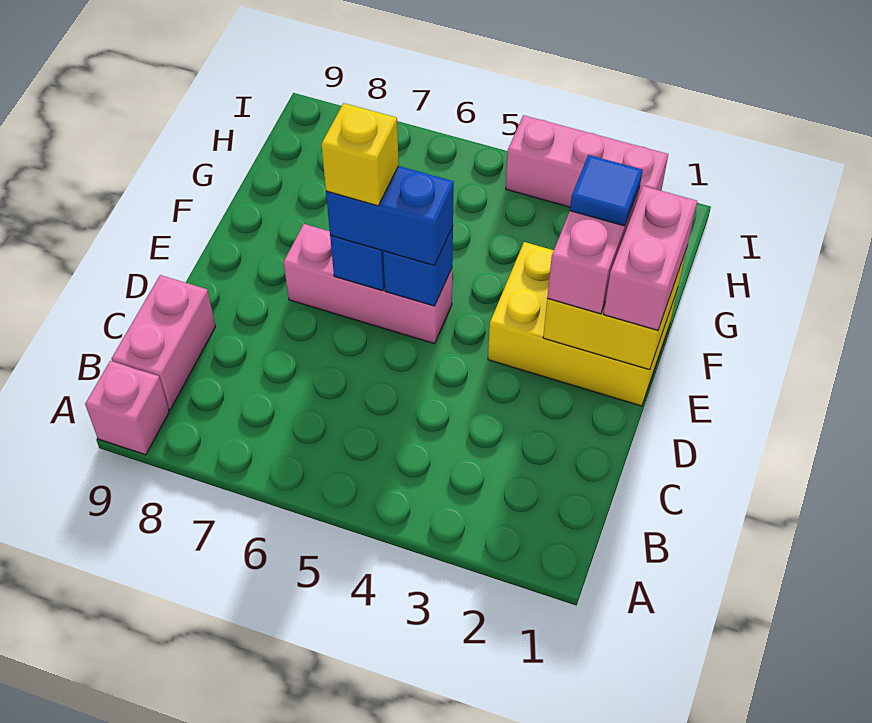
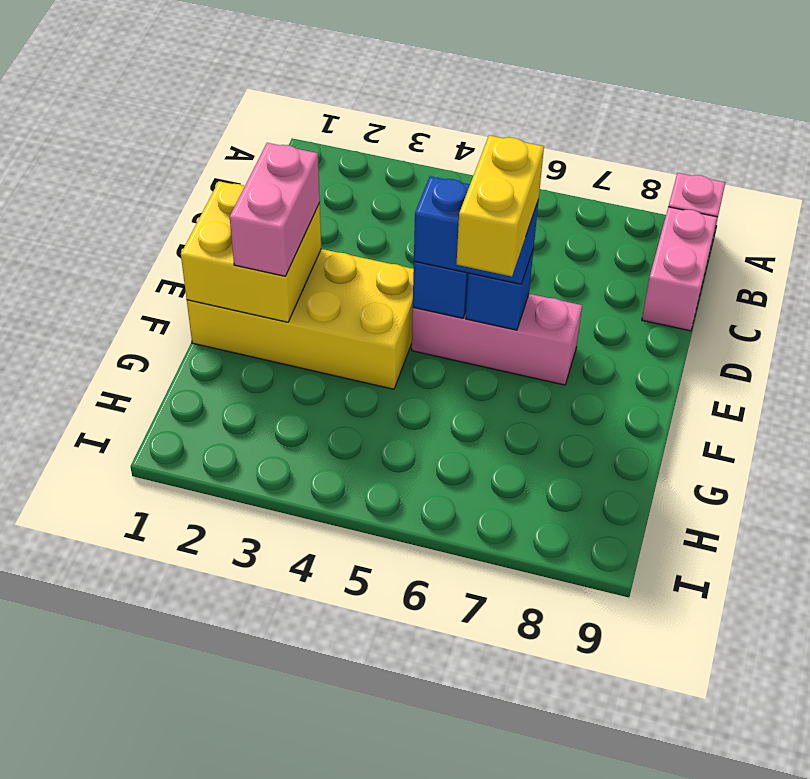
yellow brick E1:F3 level 1 -> yellow brick E1:F4 level 1
pink brick E1:F1 level 3 -> none
yellow brick E6 level 4 -> yellow brick E6:F6 level 4
blue tile F2 level 4 -> none
pink brick I2:I4 level 1 -> none

